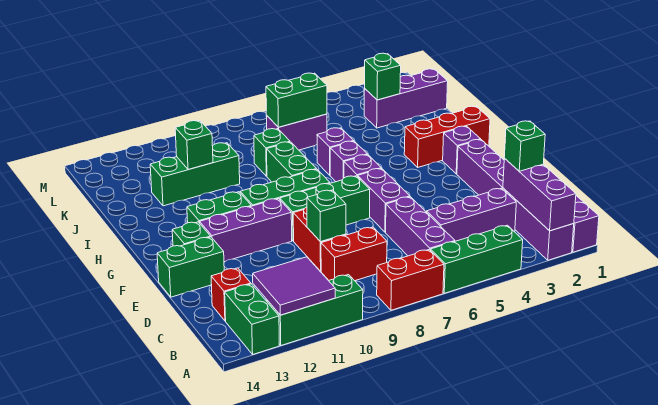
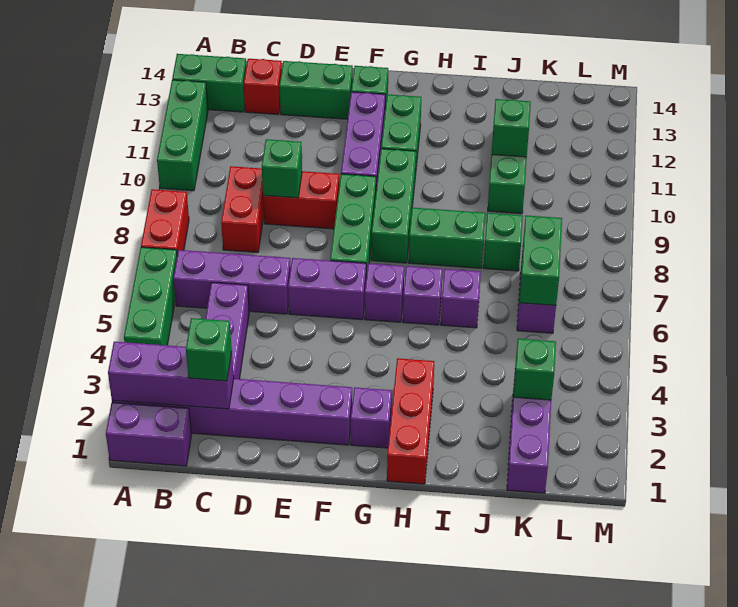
purple tile A11:B12 level 2 -> none
green brick E13:E14 level 1 -> green brick D13:E13 level 1

